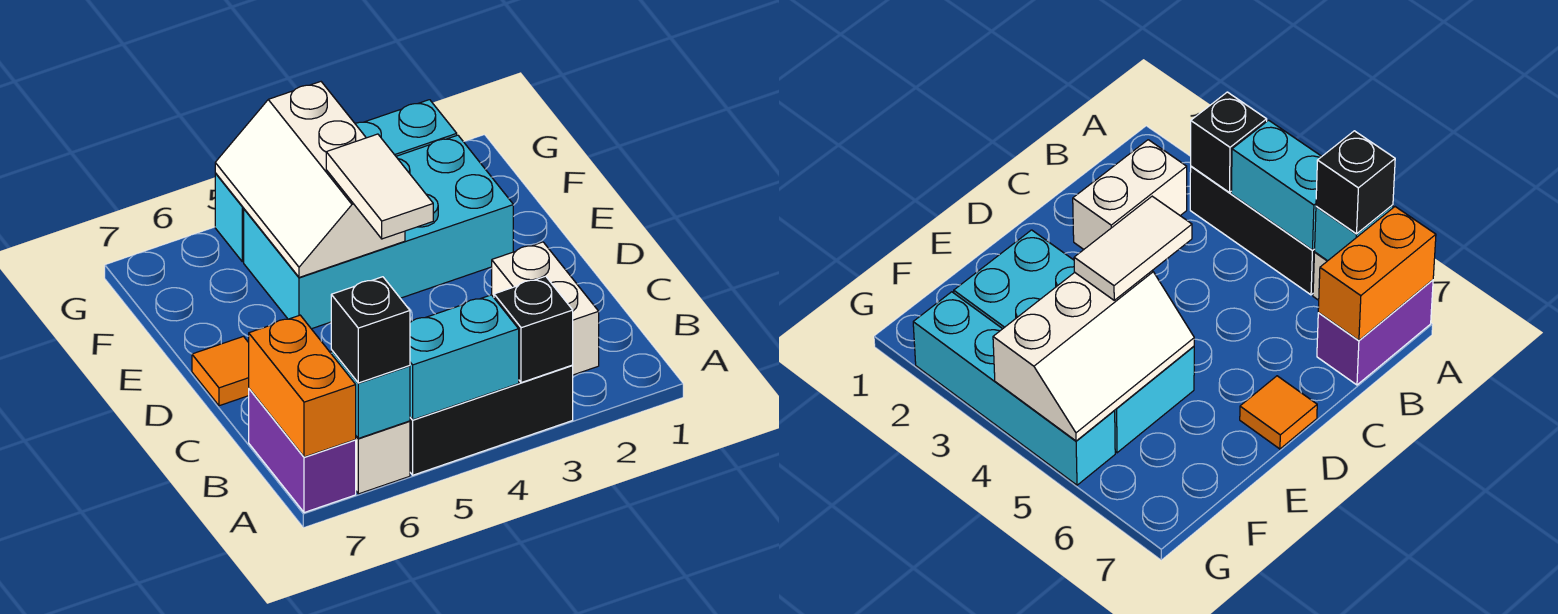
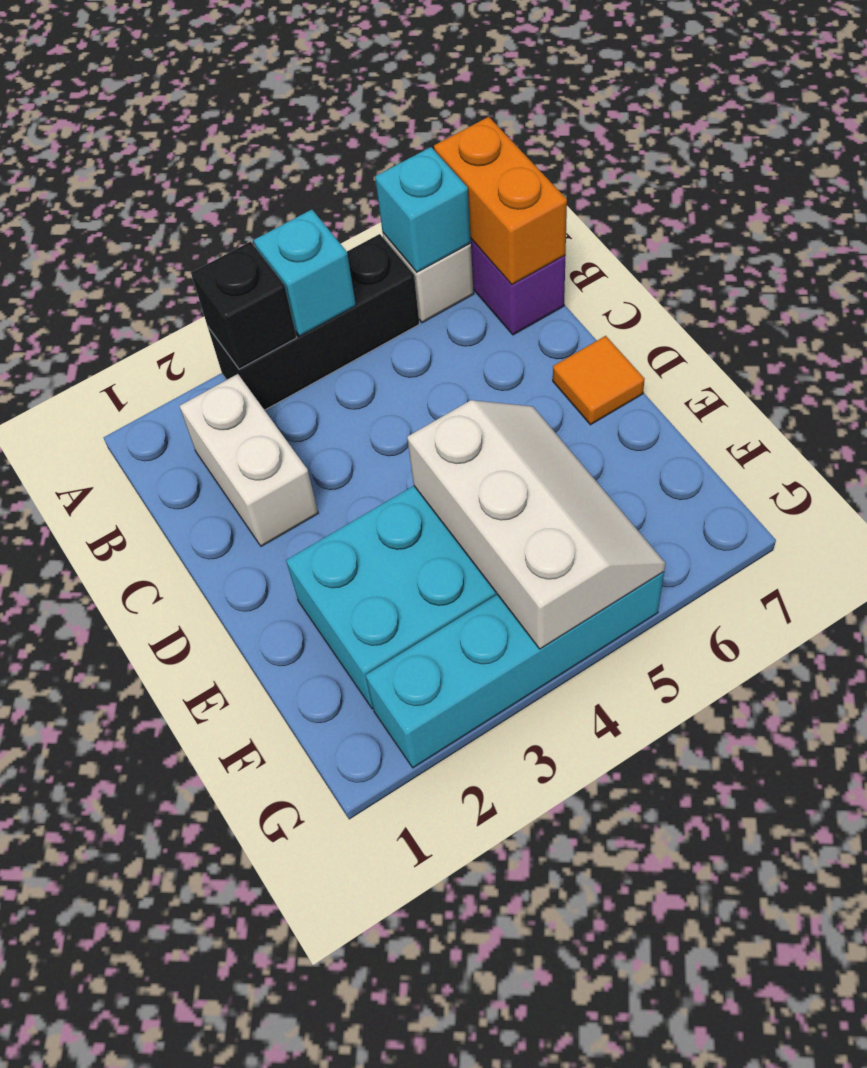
cyan brick A4:A5 level 2 -> cyan brick A4 level 2
black brick A6 level 3 -> none
white tile D4:E4 level 3 -> none

